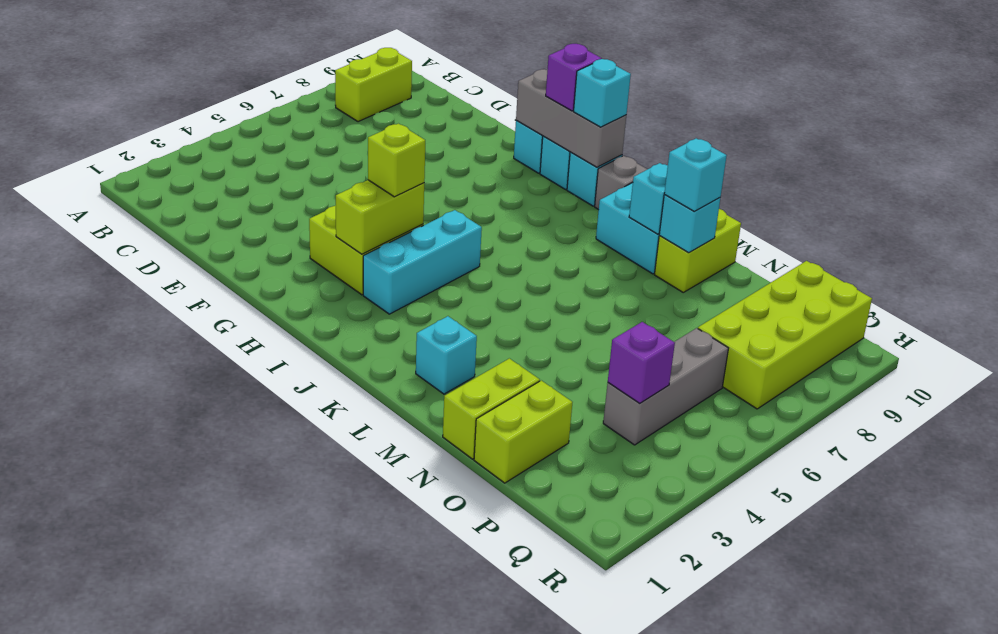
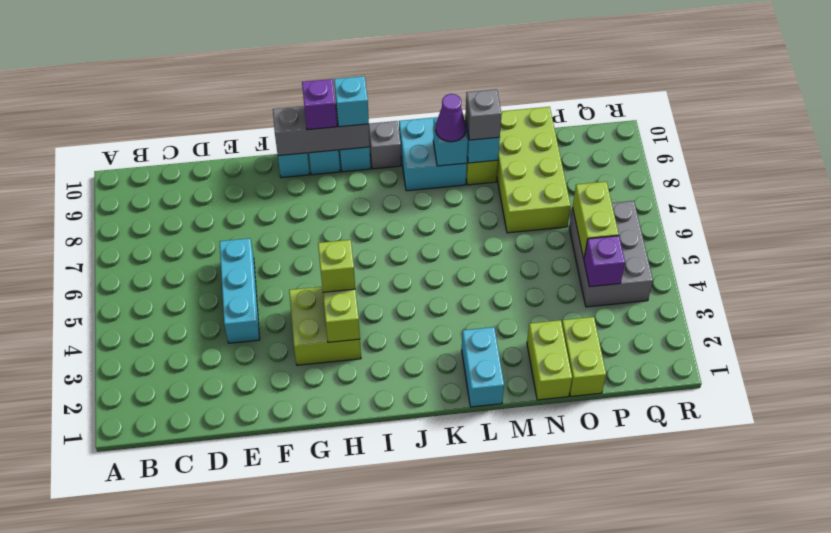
lime brick B8:B9 level 1 -> lime brick P5:P6 level 2
cyan brick I3:I5 level 1 -> cyan brick E4:E6 level 1
cyan brick L2 level 1 -> cyan brick L1:L2 level 1
none -> purple cone L9 level 3
cyan brick M9 level 3 -> grey brick M9 level 3
grey brick P4:P6 level 1 -> grey brick P4:Q6 level 1
lime brick P7:Q10 level 1 -> lime brick N7:O10 level 1

